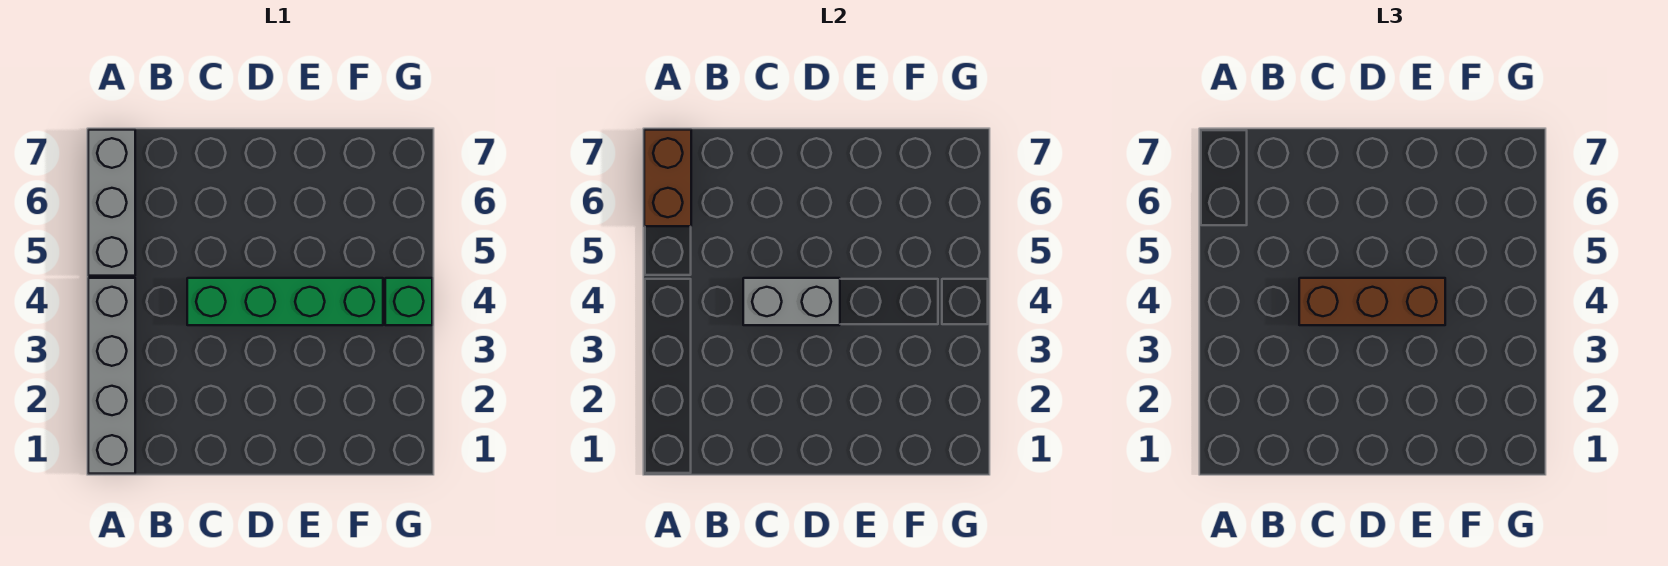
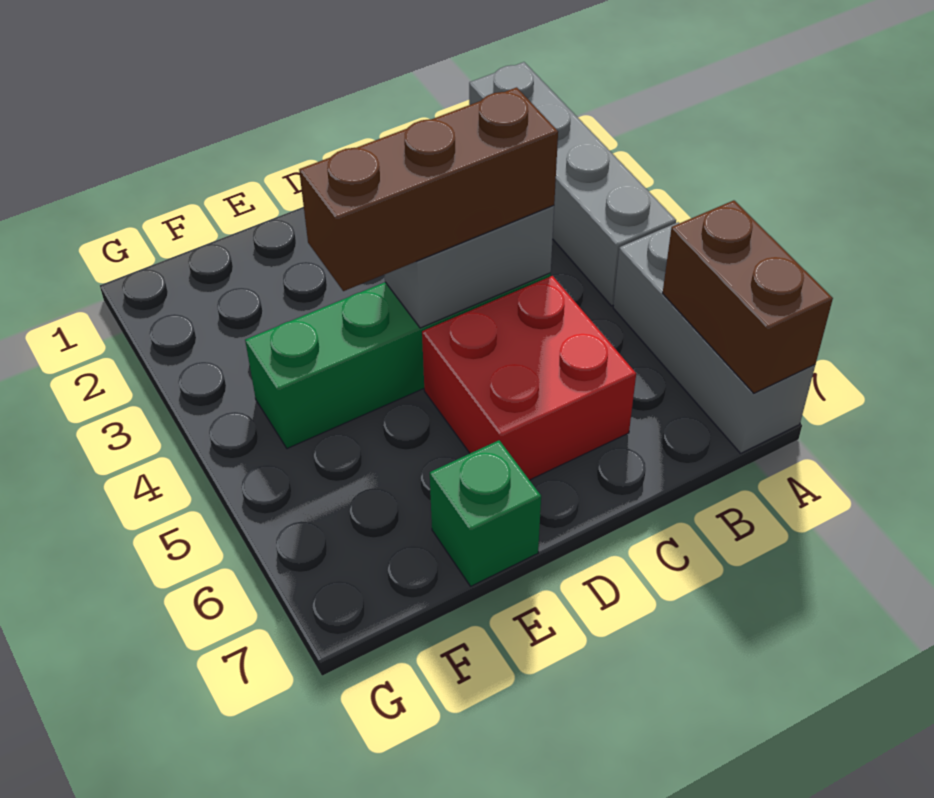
none -> red brick C5:D6 level 1
green brick G4 level 1 -> green brick E7 level 1

